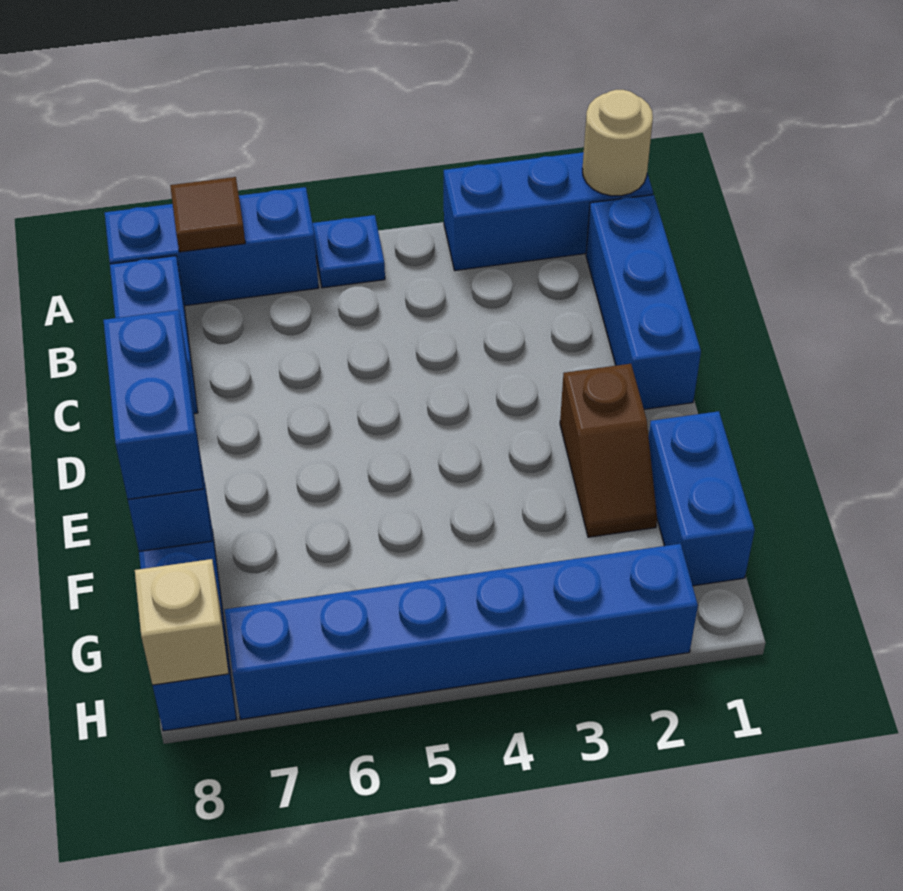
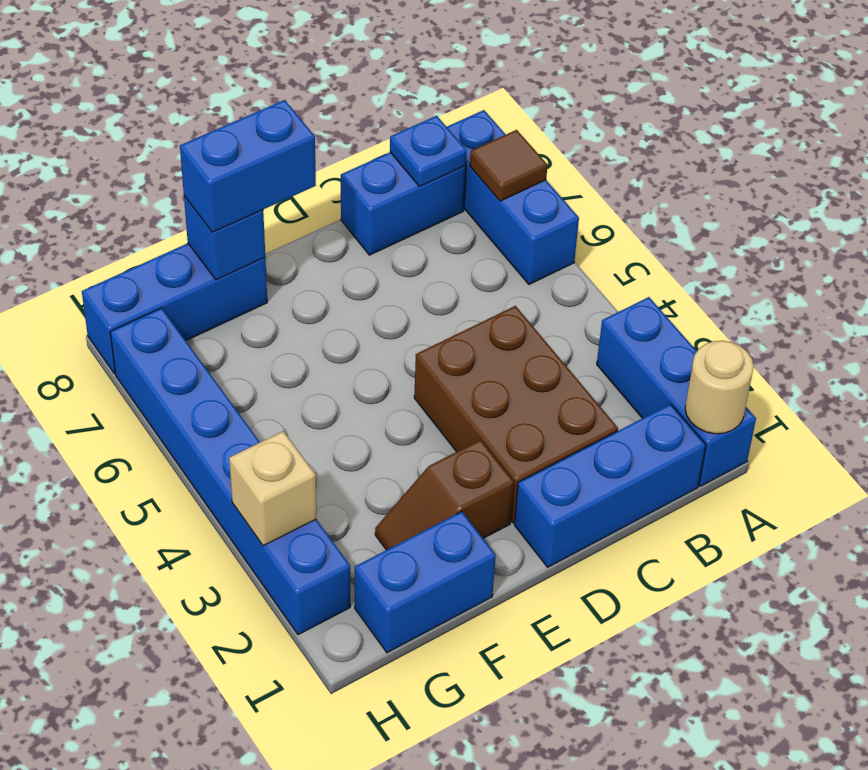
blue plate A5 level 1 -> blue plate B8 level 2
none -> brown brick C2:D4 level 1
tan brick H8 level 2 -> tan brick H3 level 2

